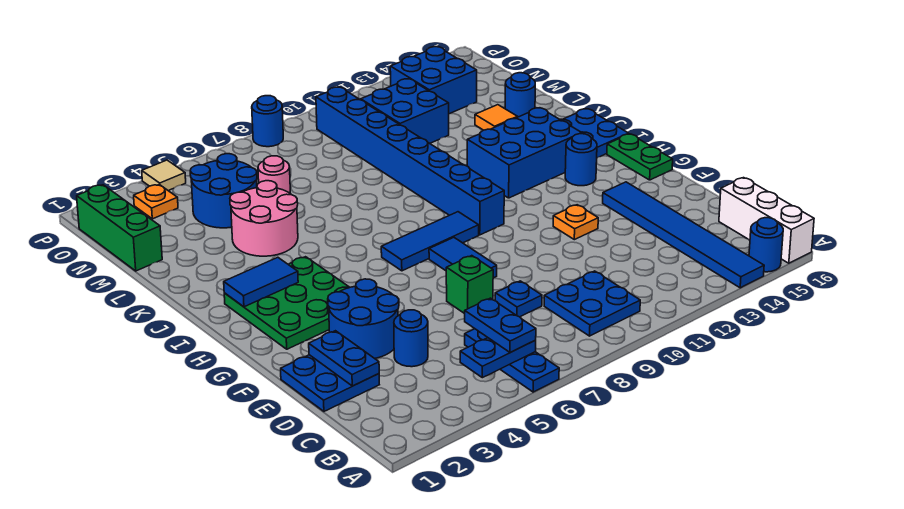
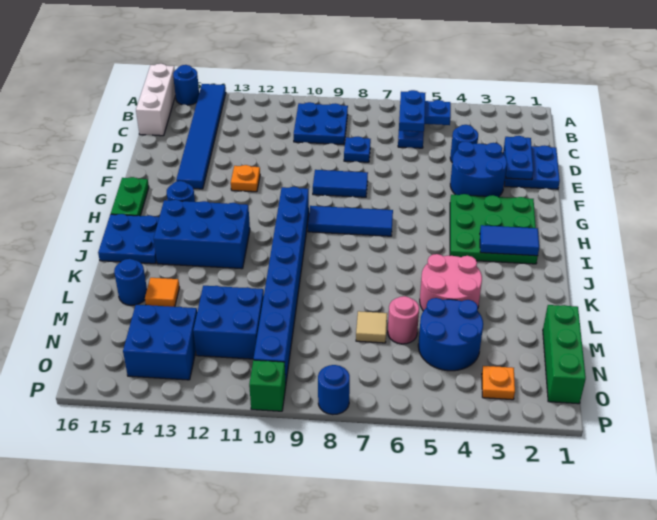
green brick E7 level 1 -> green brick P10 level 1
blue tile F8:G8 level 1 -> blue tile F8:F9 level 1
tan tile P4 level 1 -> tan tile M7 level 1

